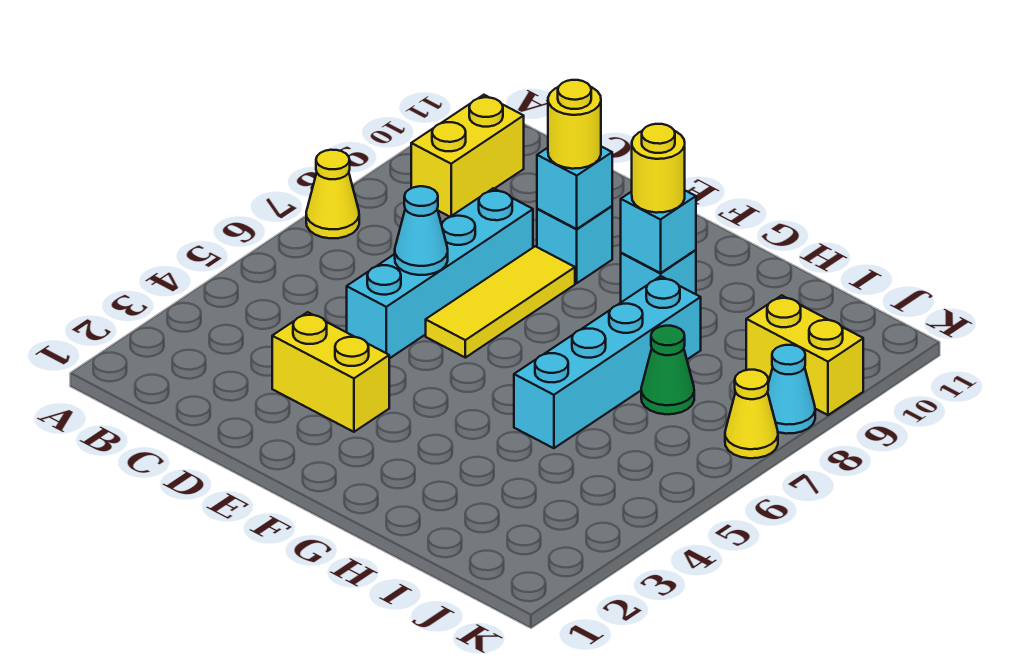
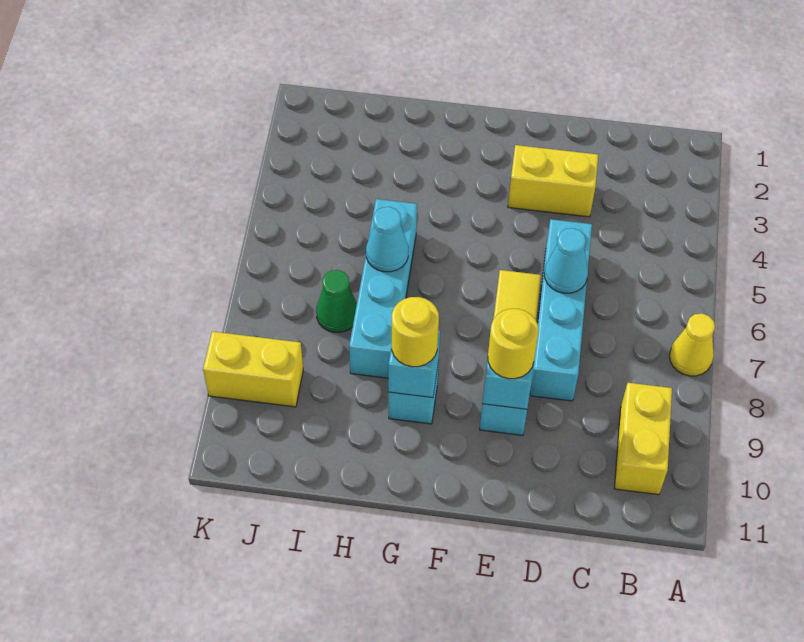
yellow cone K7 level 1 -> none
cyan cone K8 level 1 -> cyan cone H6 level 2

